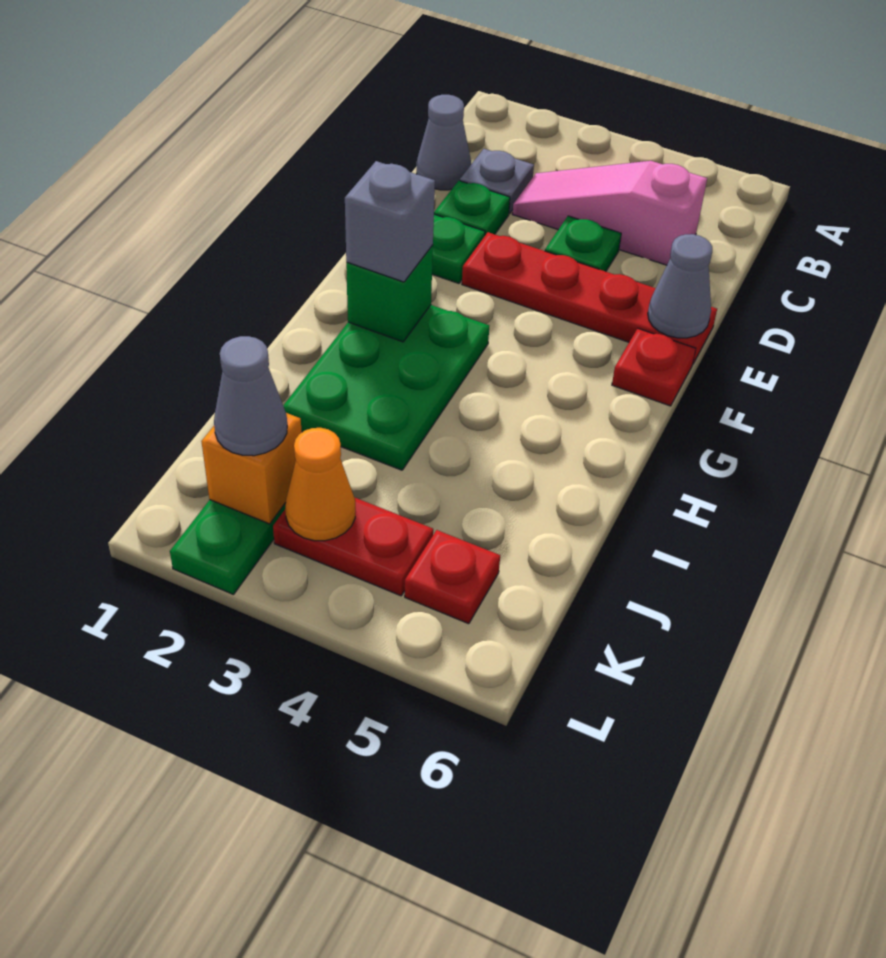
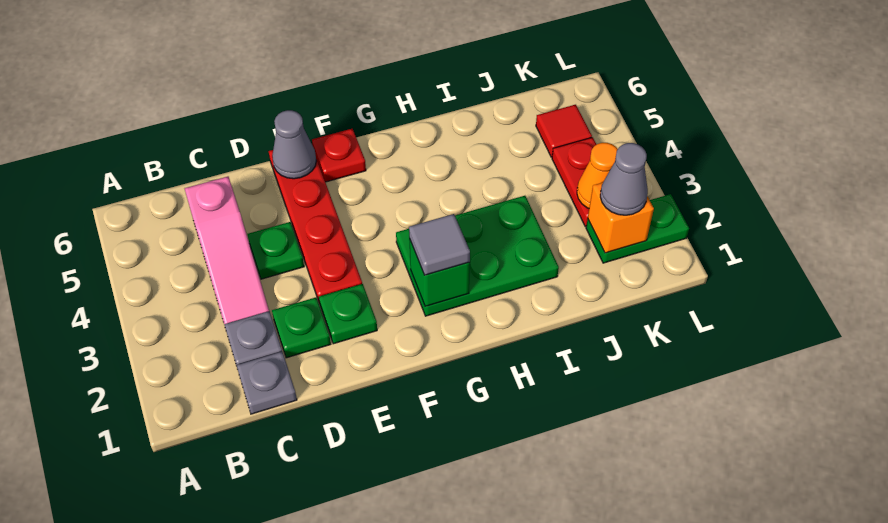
grey cone C1 level 1 -> grey plate C1 level 1
grey brick G2 level 3 -> grey tile G2 level 3
red plate K5 level 1 -> red tile K5 level 1

